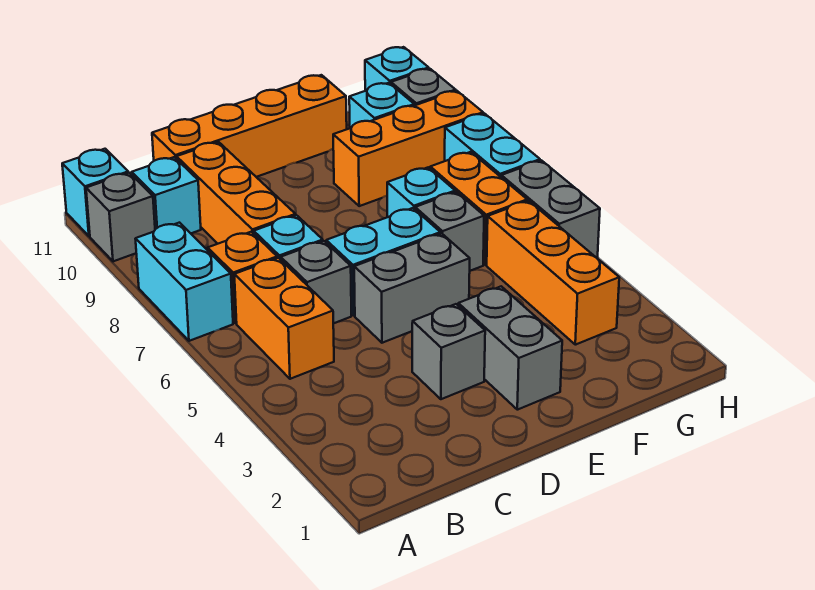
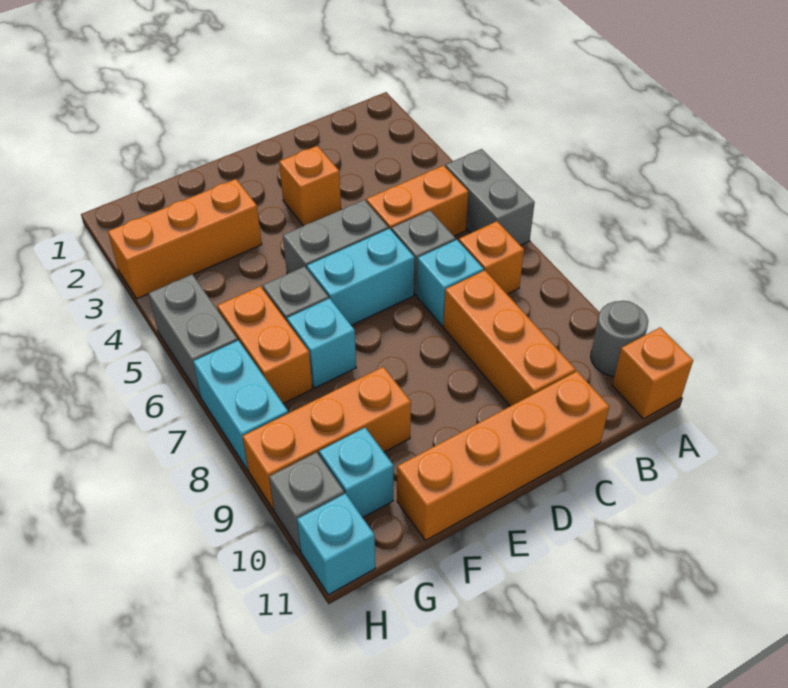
cyan brick A7:A8 level 1 -> none
grey brick A10 level 1 -> grey round brick A10 level 1
cyan brick A11 level 1 -> orange brick A11 level 1
orange brick B5:B6 level 1 -> orange brick B5:C5 level 1
cyan brick B10 level 1 -> none
grey brick D3 level 1 -> orange brick D3 level 1
grey brick E2:E3 level 1 -> grey brick A5:A6 level 1
orange brick G3:G5 level 1 -> orange brick F3:H3 level 1

